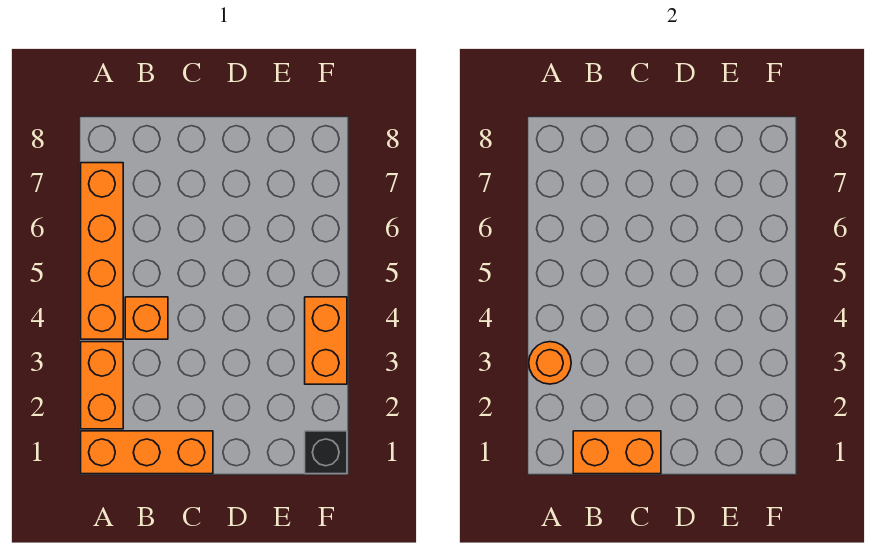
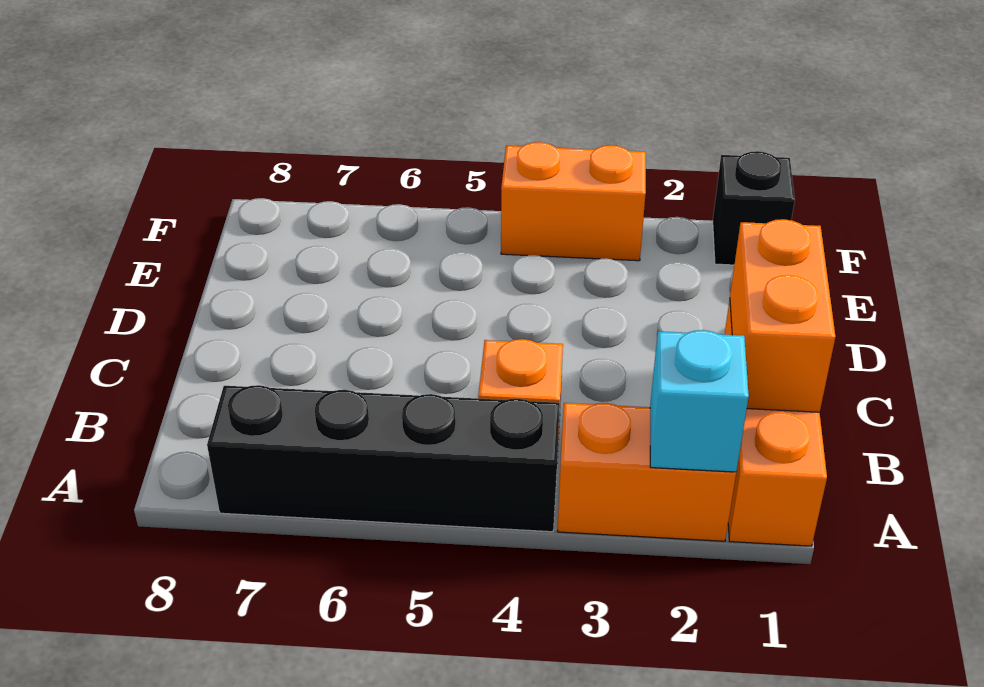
none -> cyan brick A2 level 2
orange round brick A3 level 2 -> none
orange brick A4:A7 level 1 -> black brick A4:A7 level 1

